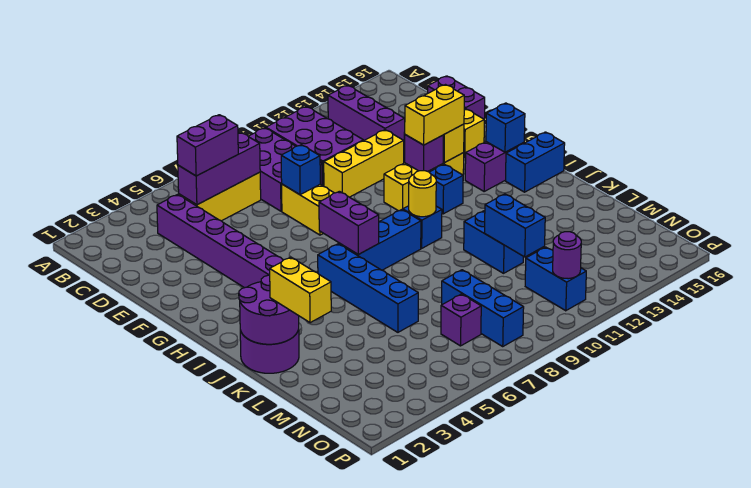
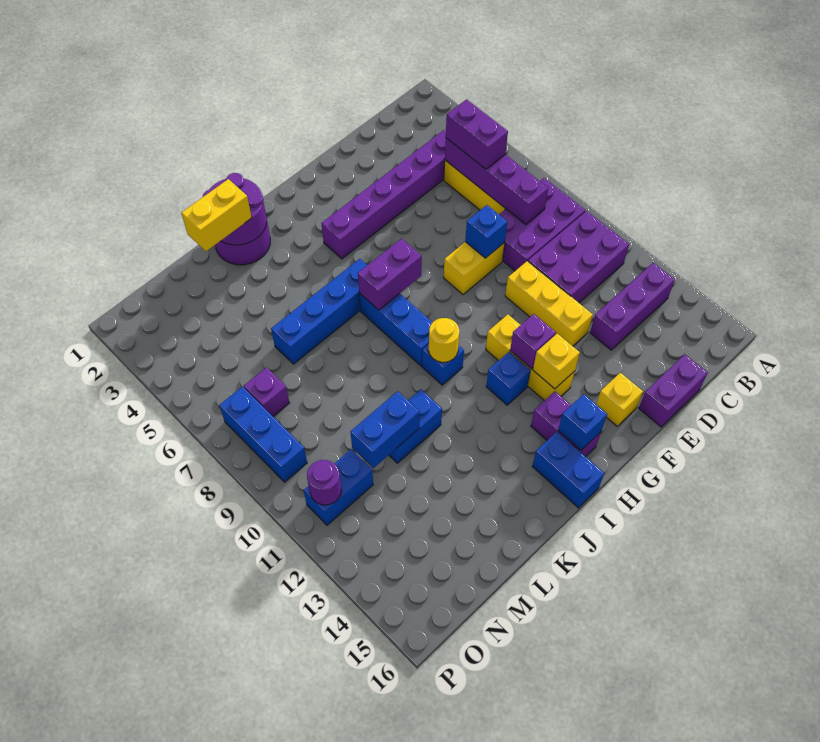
purple brick C5:C7 level 2 -> purple brick C5:C8 level 2
yellow brick G12:G13 level 3 -> none
blue brick M8:O8 level 1 -> blue brick O7:O9 level 1

